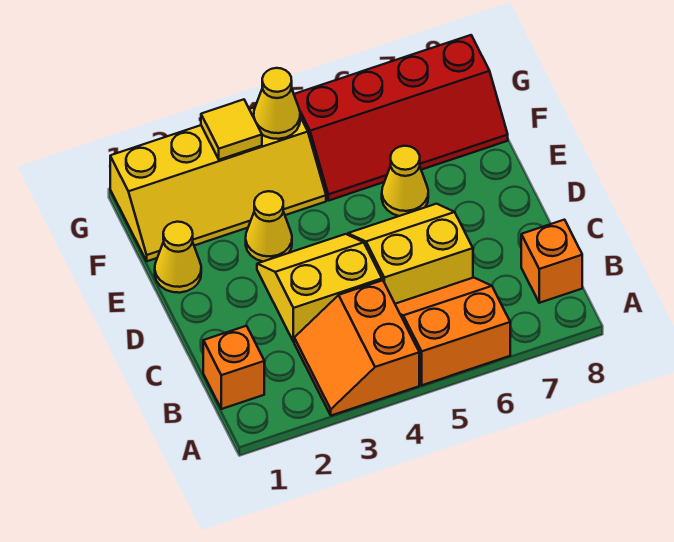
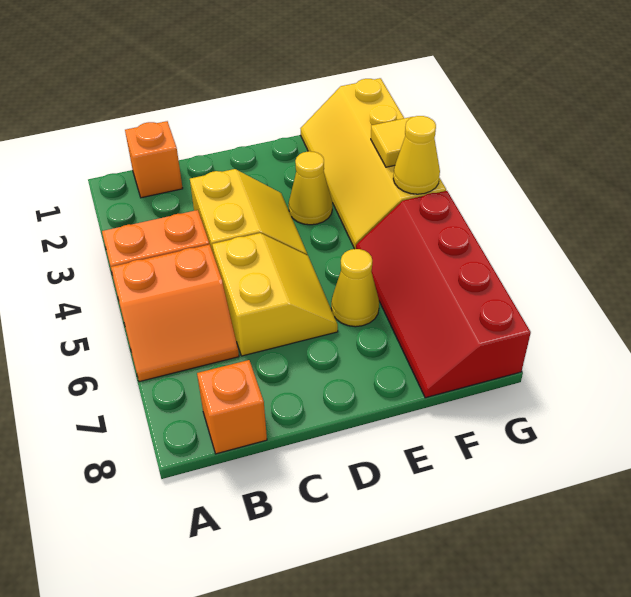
orange slope A5:B6 level 1 top A -> orange slope A5:B6 level 1 top 5
yellow cone E1 level 1 -> none

